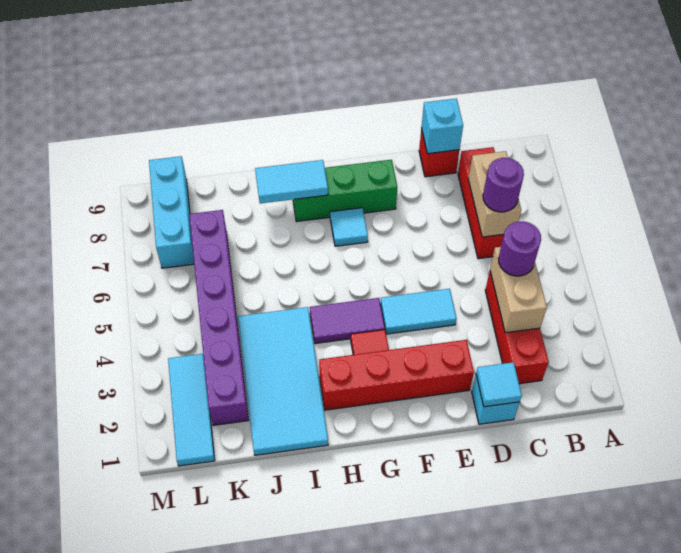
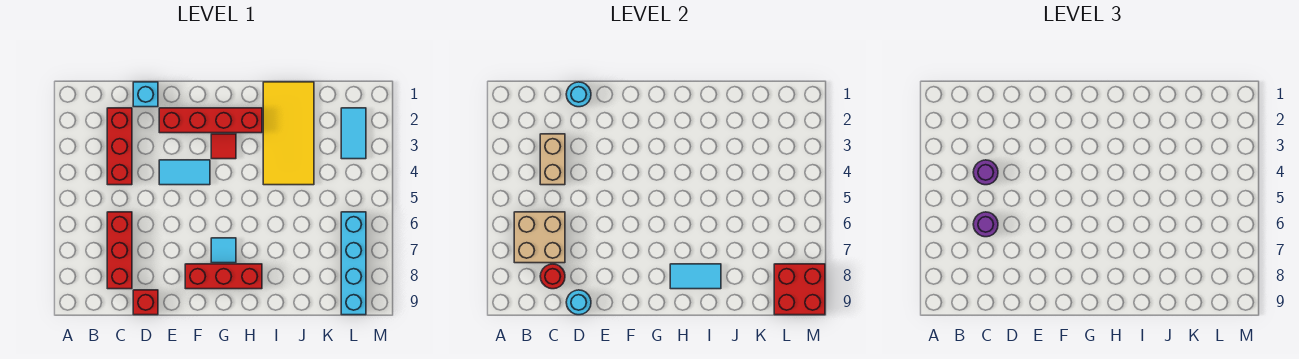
tan brick C6:C7 level 2 -> tan brick B6:C7 level 2
none -> red round brick C8 level 2
cyan tile D1 level 2 -> cyan round brick D1 level 2
cyan brick D9 level 2 -> cyan round brick D9 level 2
green brick F8:H8 level 1 -> red brick F8:H8 level 1
purple tile G4:H4 level 1 -> none
cyan tile I1:J4 level 1 -> yellow tile I1:J4 level 1
purple brick K2:K7 level 1 -> none
cyan tile L1:L3 level 1 -> cyan tile L2:L3 level 1
cyan brick L7:L9 level 1 -> cyan brick L6:L9 level 1
none -> red brick L8:M9 level 2

